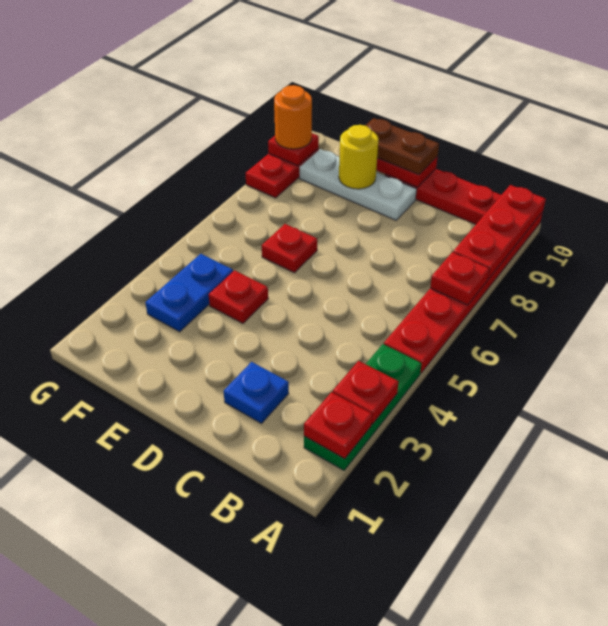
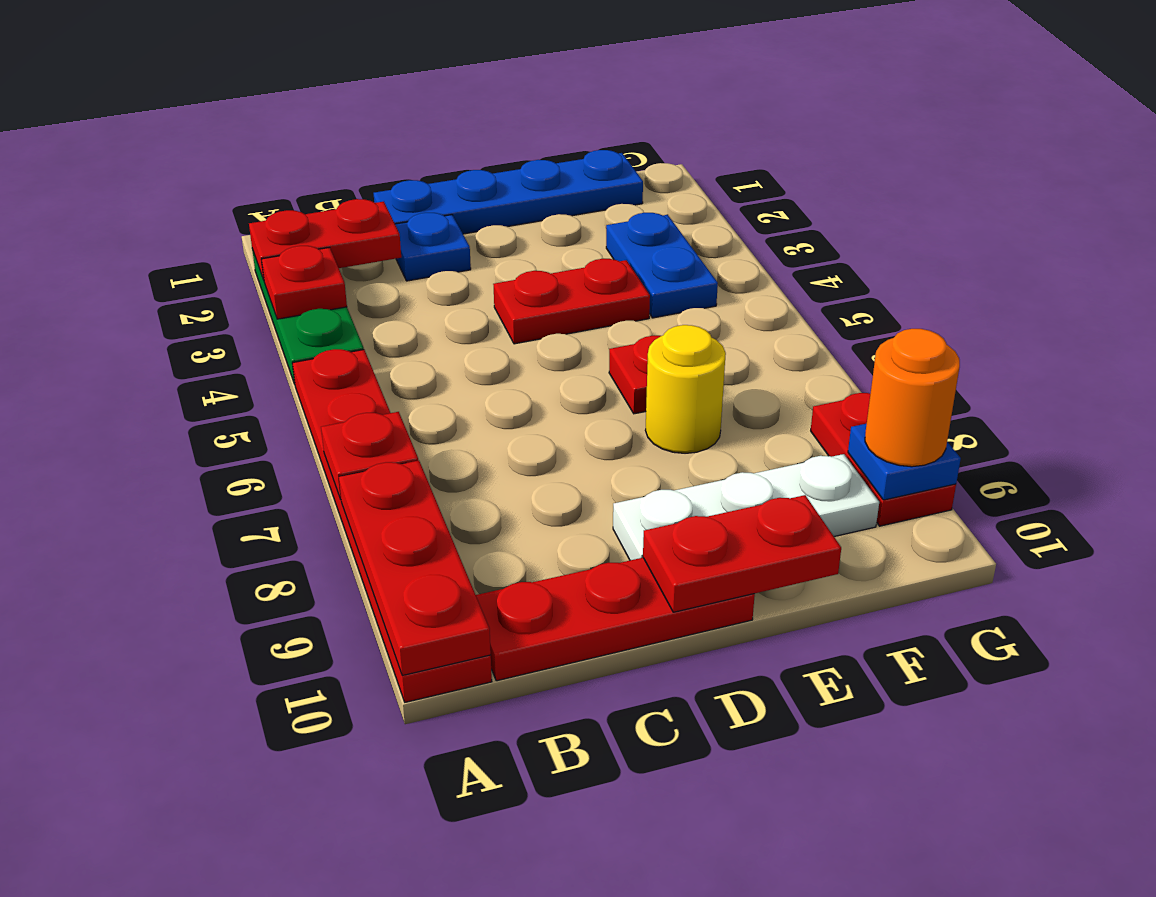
red plate A2 level 2 -> red plate A2:B2 level 2
none -> blue plate C1:F1 level 1
brown plate D10:E10 level 3 -> none
red plate E4 level 1 -> red plate D4:E4 level 1
yellow round brick E9 level 2 -> yellow round brick E7 level 1
red plate G9 level 2 -> blue plate G9 level 2

